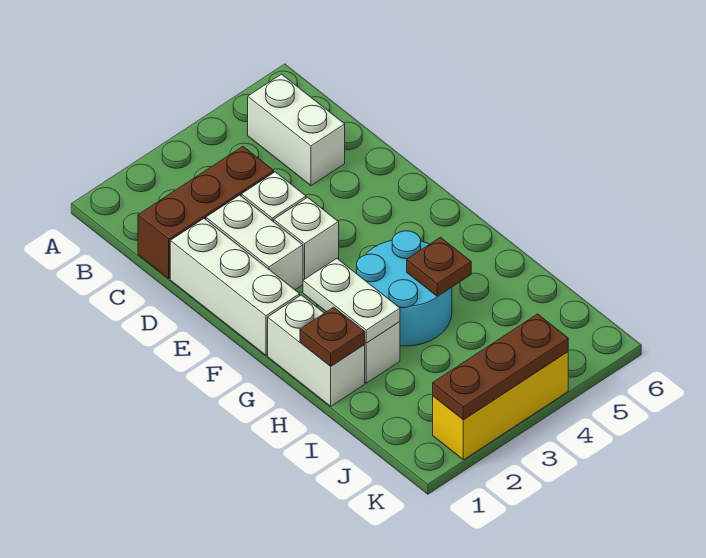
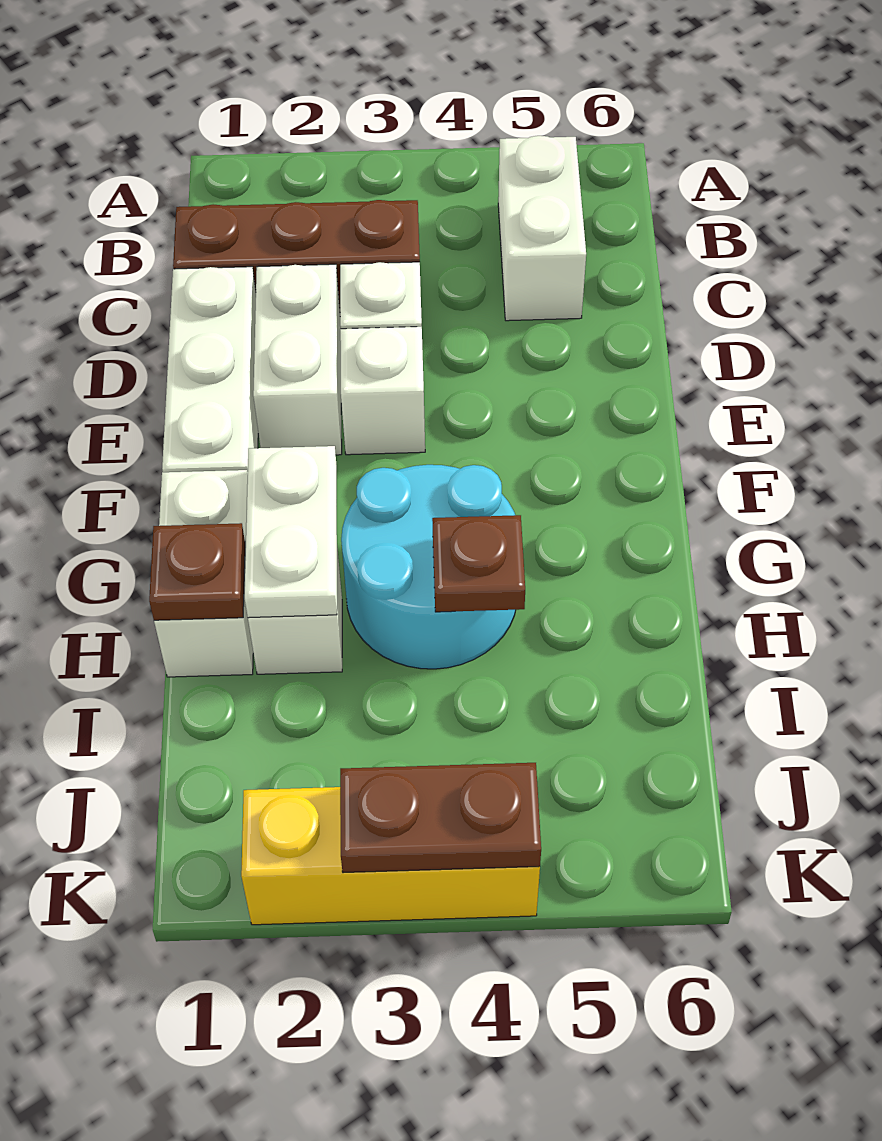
brown plate K2:K4 level 2 -> brown plate K3:K4 level 2

